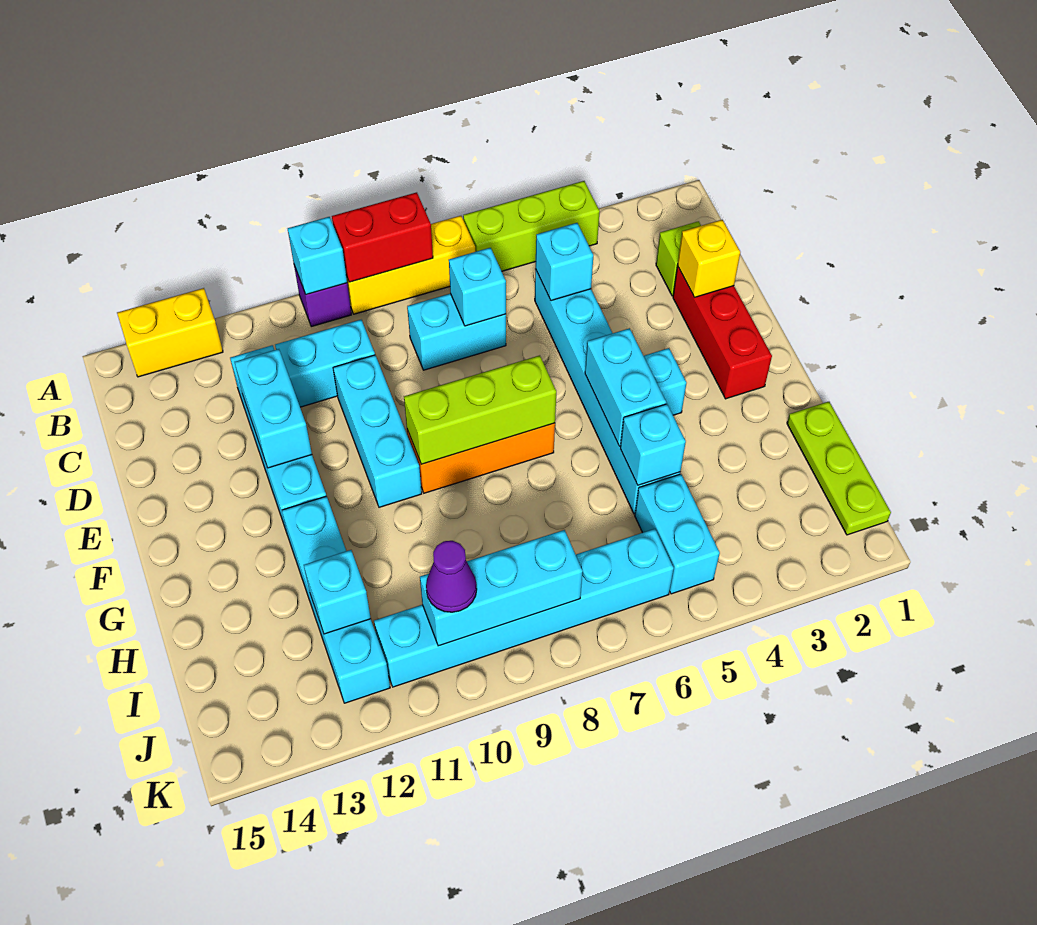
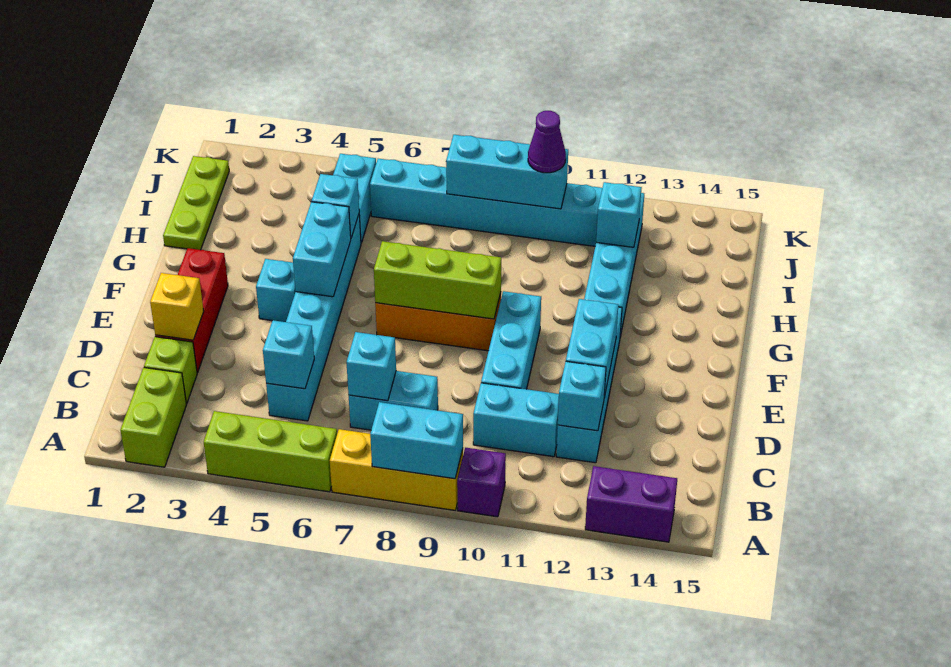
none -> lime brick A2:B2 level 1
red brick A8:A9 level 2 -> cyan brick A8:A9 level 2
cyan brick A10 level 2 -> cyan brick C12 level 2
yellow brick A13:A14 level 1 -> purple brick A13:A14 level 1

